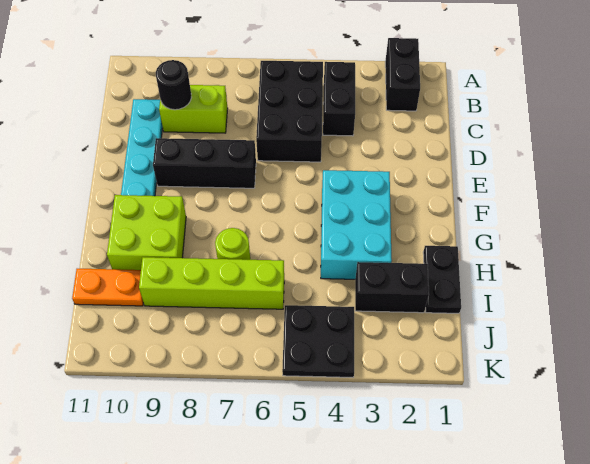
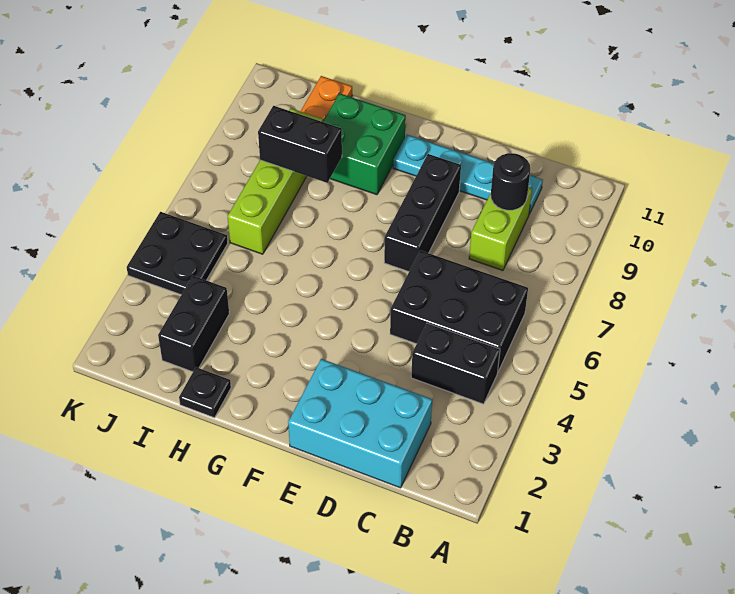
black brick A2:B2 level 1 -> black brick H8:I8 level 2
cyan brick F3:H4 level 1 -> cyan brick C1:E2 level 1
lime brick G9:H10 level 1 -> green brick G9:H10 level 1
black plate H1:I1 level 1 -> black plate H1 level 1
lime round brick H7 level 1 -> none

